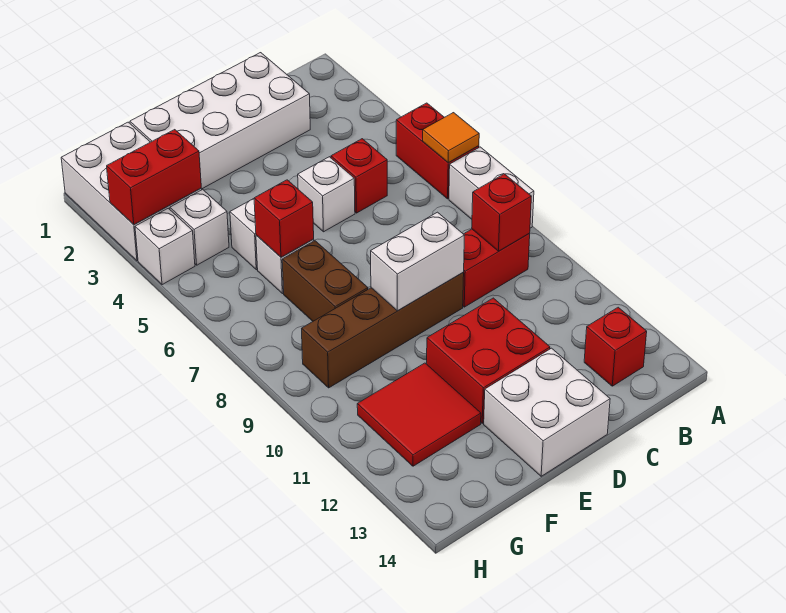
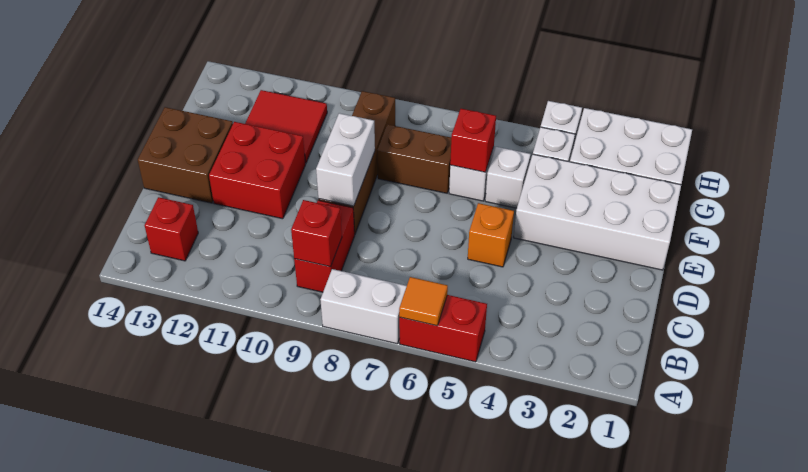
white brick C1:F2 level 1 -> white brick E1:F4 level 1
red brick C5 level 1 -> none
white brick D5 level 1 -> orange brick D5 level 1
white brick D13:E14 level 1 -> brown brick D13:E14 level 1
red brick G3:H3 level 2 -> none

